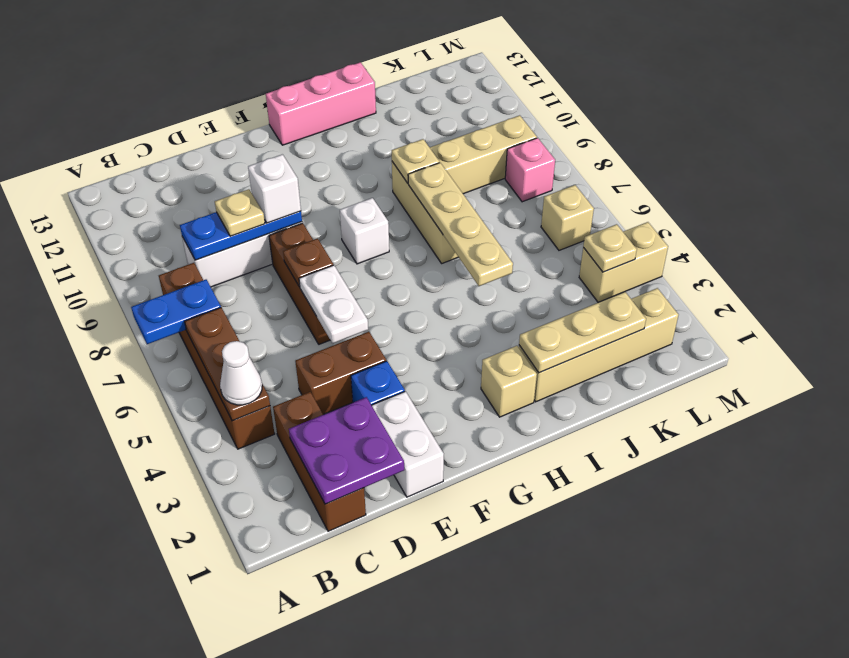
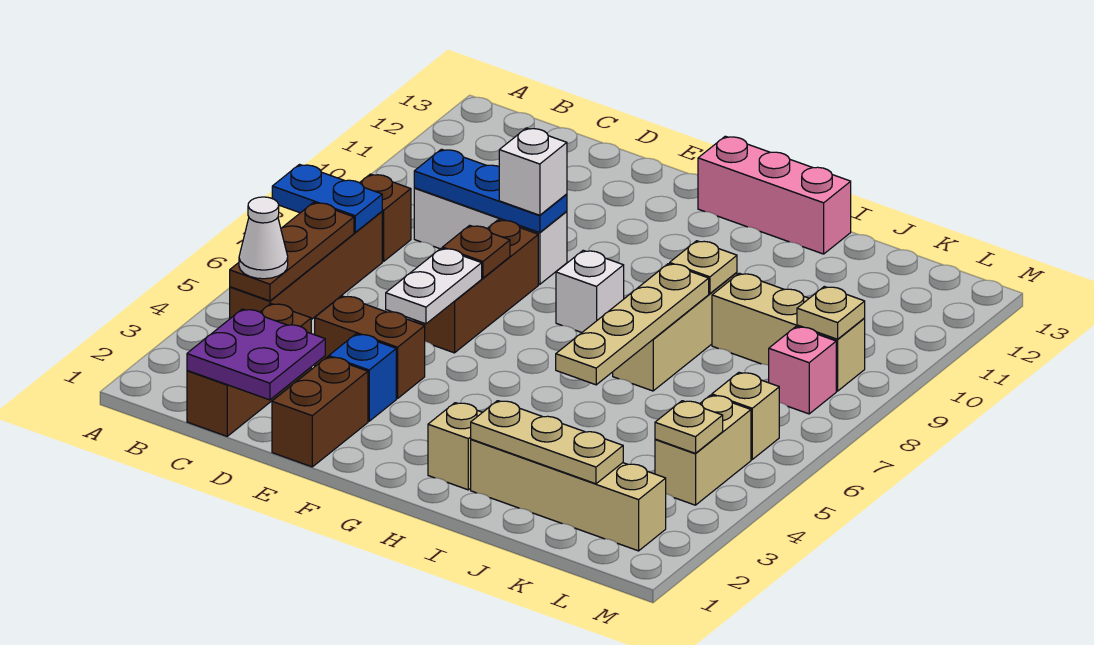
tan plate D9 level 3 -> tan plate L9 level 2
white brick E1:E2 level 1 -> brown brick E1:E2 level 1
tan brick L4:M4 level 1 -> tan brick L4:L5 level 1

